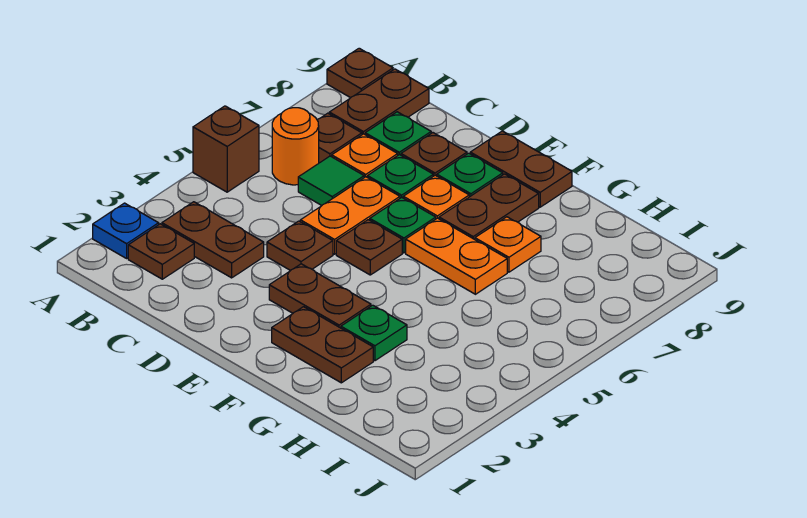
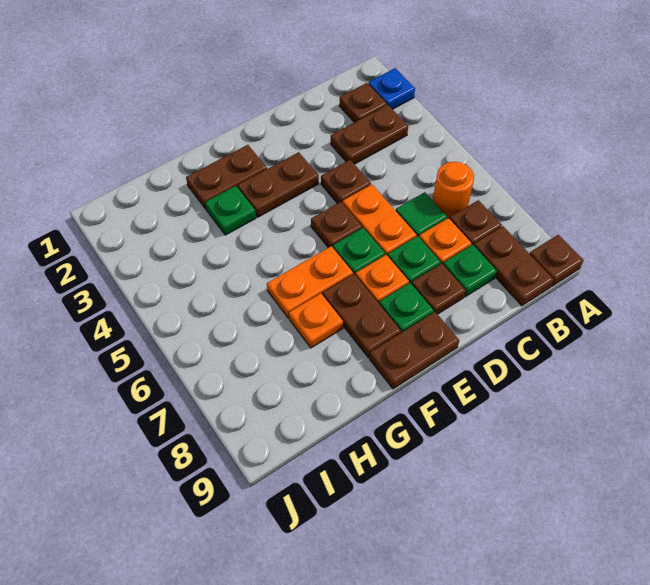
brown brick A5 level 1 -> none

